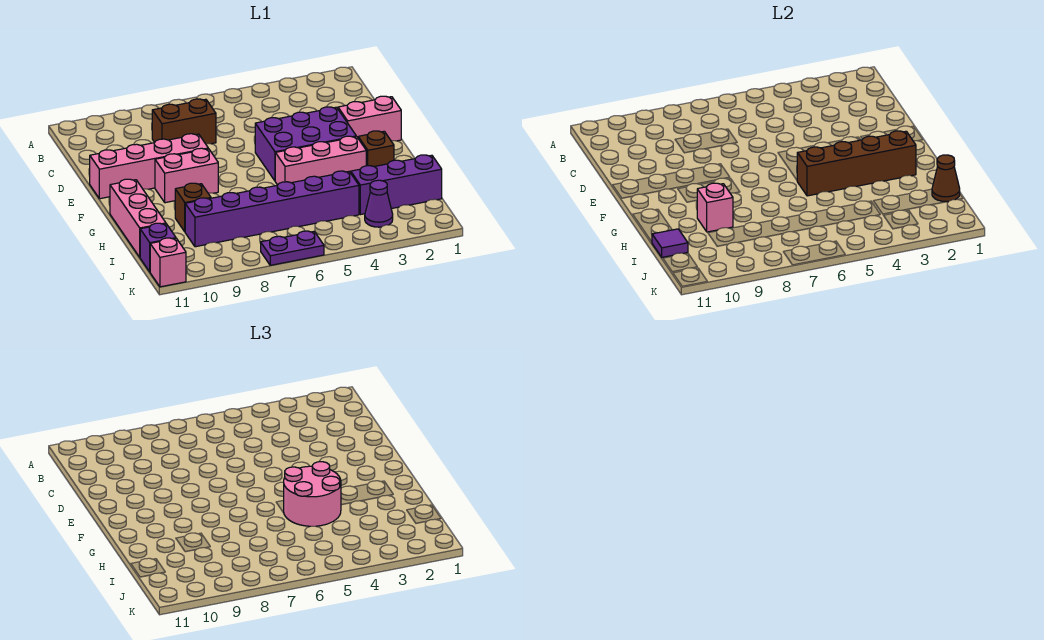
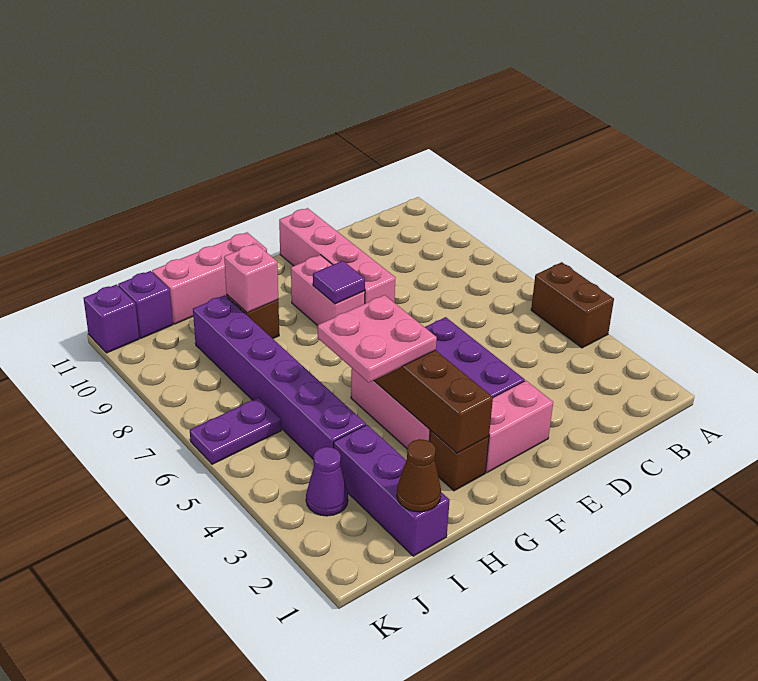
brown brick C7:C8 level 1 -> brown brick A4:A5 level 1
pink brick E1:E2 level 1 -> pink brick E2:F2 level 1
pink round brick G4:H5 level 3 -> pink plate G4:H5 level 3
purple tile I11 level 2 -> purple tile F8 level 2
purple plate K6:K7 level 1 -> purple plate J6:K6 level 1
pink brick K11 level 1 -> purple brick K11 level 1

